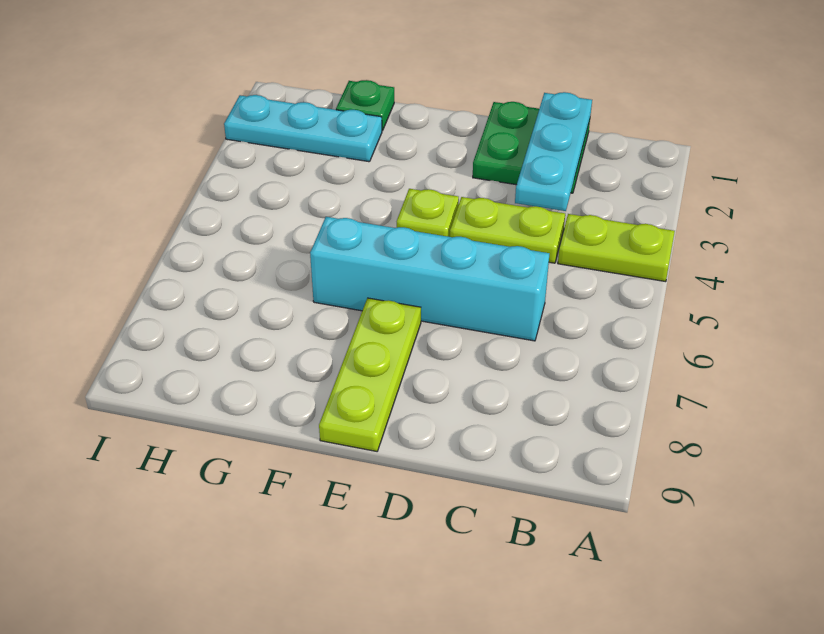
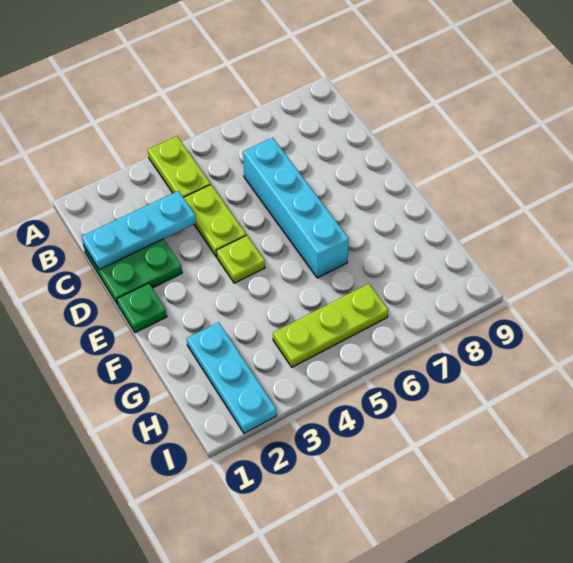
lime plate E7:E9 level 1 -> lime plate H4:H6 level 1
green plate G1 level 1 -> green plate E1 level 1

